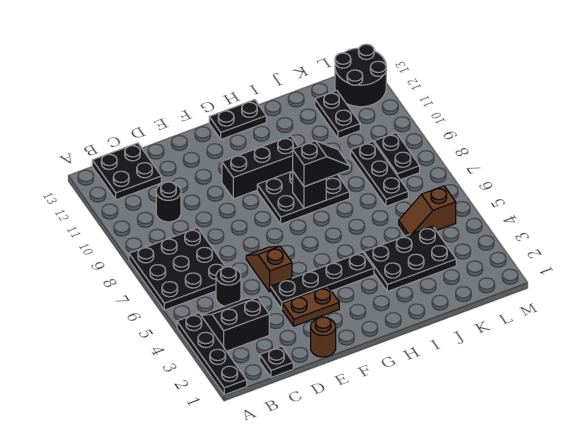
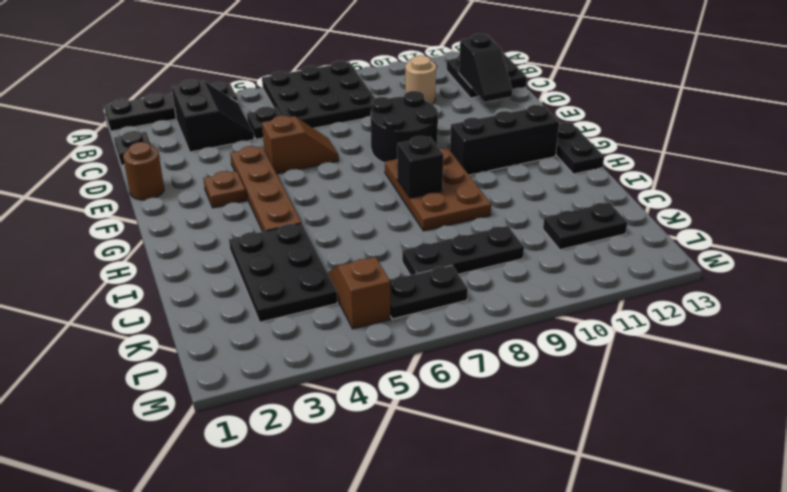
black round brick C5 level 1 -> black plate C5 level 1
black round brick C10 level 1 -> tan round brick C10 level 1
brown plate E3:F3 level 1 -> brown plate F3 level 1
black plate E4:H4 level 1 -> brown plate E4:H4 level 1
black brick F10:H10 level 1 -> black brick G10:G12 level 1
black plate G8:I9 level 1 -> brown plate G8:I9 level 1
black slope H8:I8 level 3 top H -> black slope C12:D12 level 2 top C
black plate L8:L9 level 1 -> black plate L6:L7 level 1
black round brick L12:M13 level 1 -> black round brick E8:F9 level 1

